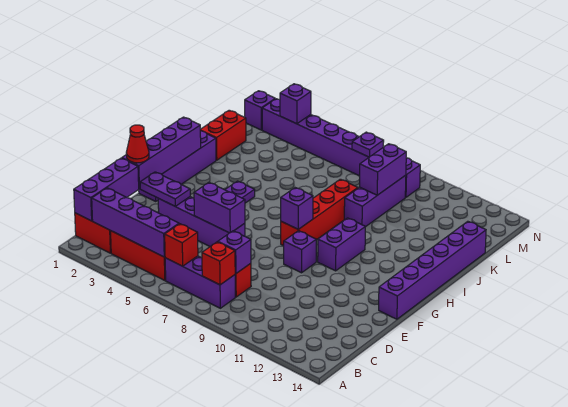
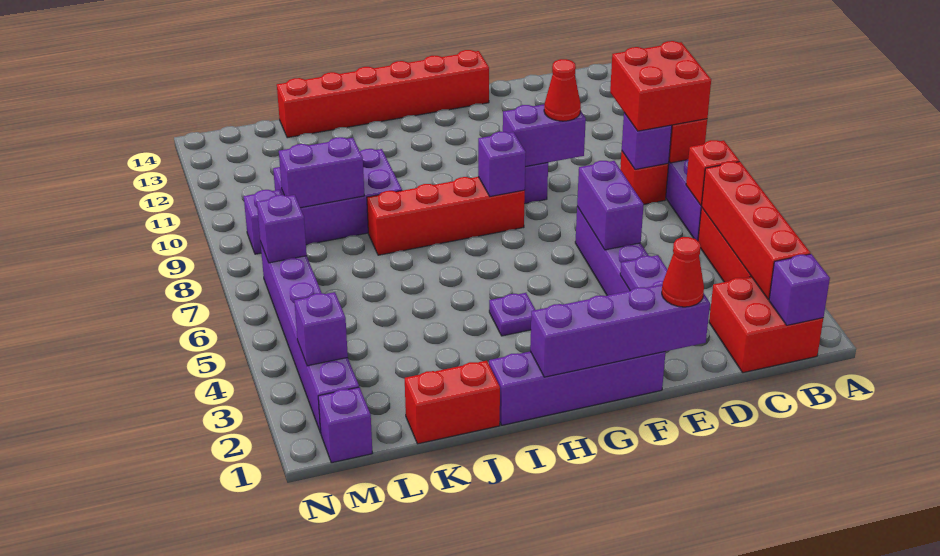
purple brick B1:D1 level 2 -> purple brick B1 level 2
purple brick B2:B5 level 2 -> red brick B2:B5 level 2
none -> red brick B8:C9 level 3
none -> red cone E9 level 3
purple brick F14:K14 level 1 -> red brick F14:K14 level 1
purple brick G10:H10 level 1 -> purple brick E9:F9 level 2
purple brick J9:L9 level 1 -> purple brick J9:L10 level 1
purple plate M7 level 2 -> purple brick M7 level 2

